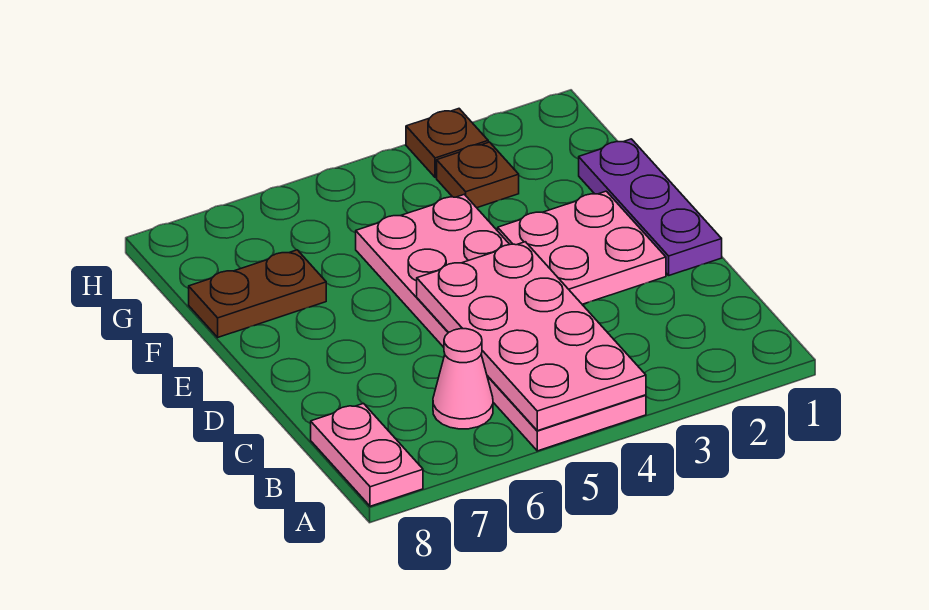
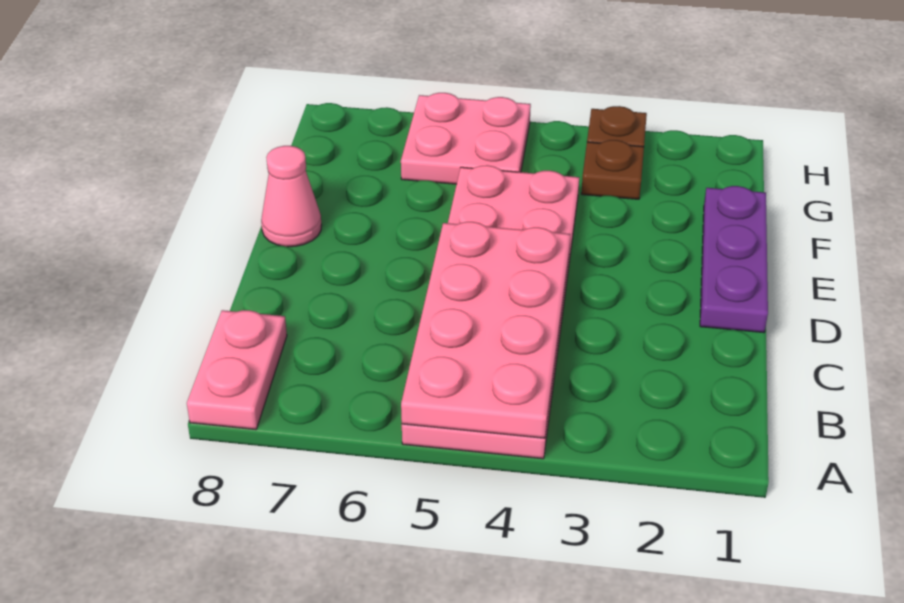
pink cone B6 level 1 -> pink cone E8 level 1
pink plate D2:E3 level 1 -> pink plate G5:H6 level 1
brown plate F7:F8 level 1 -> none

